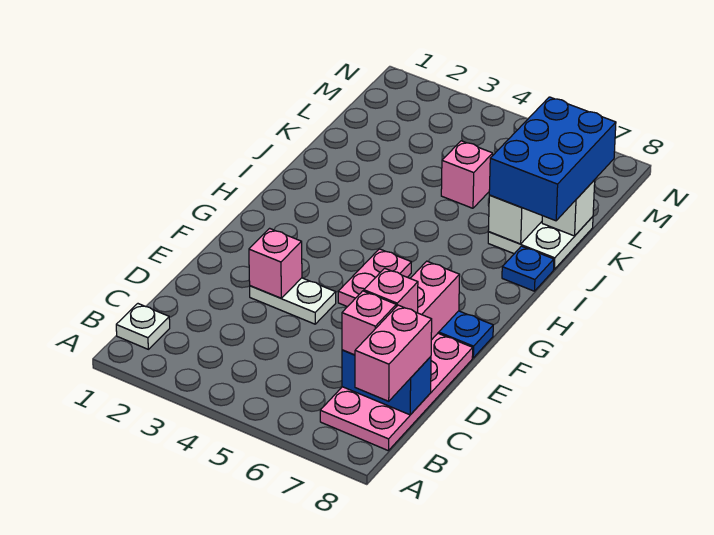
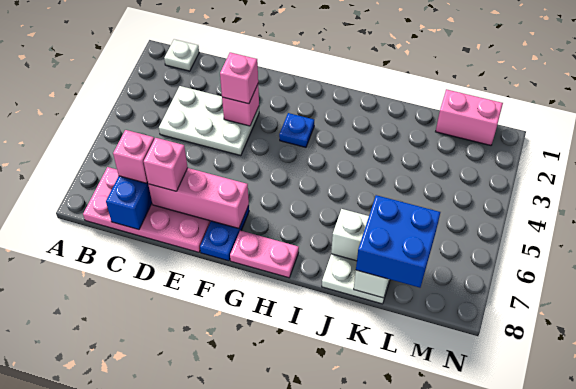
pink brick B8:C8 level 3 -> pink brick L1:M1 level 1
white plate E3:E4 level 1 -> white plate C3:E4 level 1
pink plate F5:G5 level 1 -> pink plate G8:H8 level 1
blue plate I8 level 1 -> blue plate G3 level 1
blue brick J7:L8 level 3 -> blue brick K7:L8 level 3
pink brick K5 level 1 -> pink brick E3 level 3

